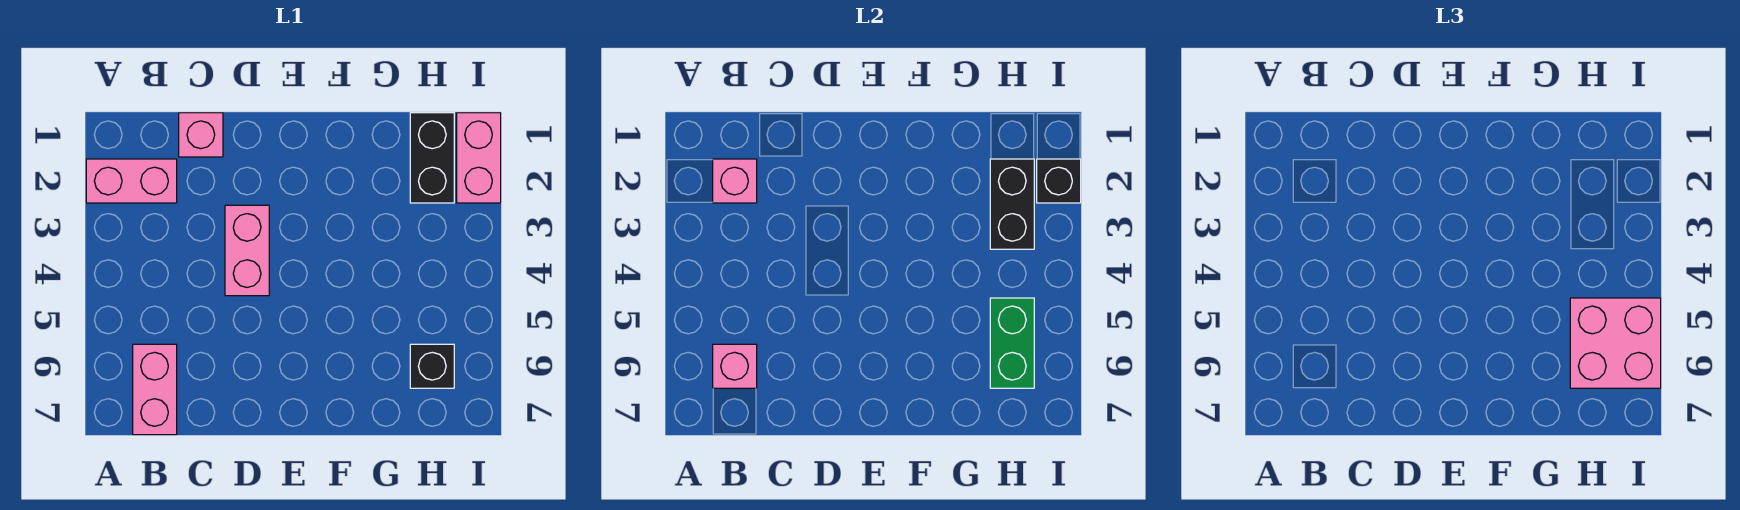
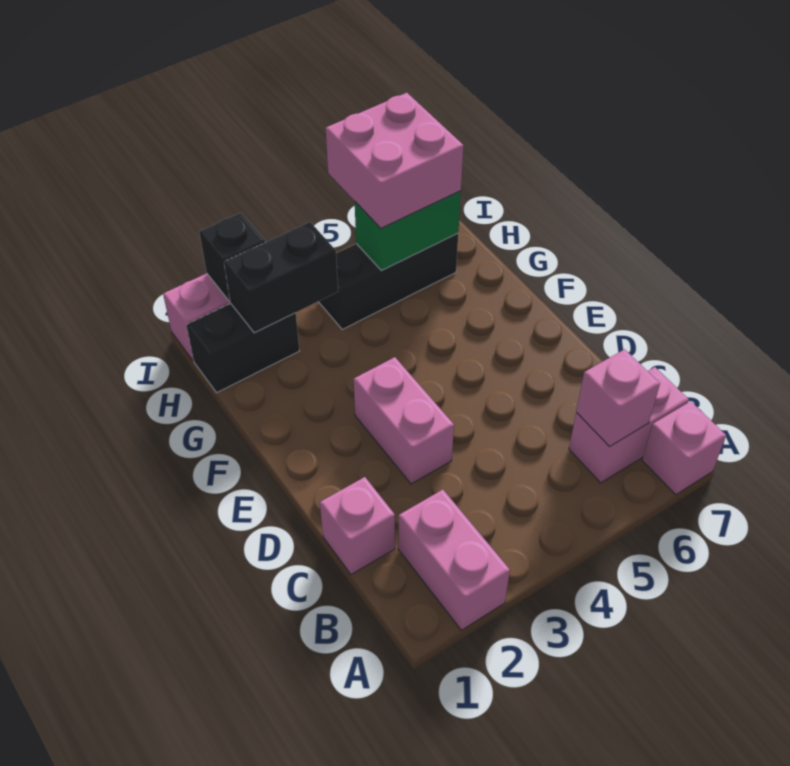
pink brick B2 level 2 -> pink brick A7 level 1
pink brick D3:D4 level 1 -> pink brick D3:E3 level 1
black brick H6 level 1 -> black brick H4:H6 level 1

